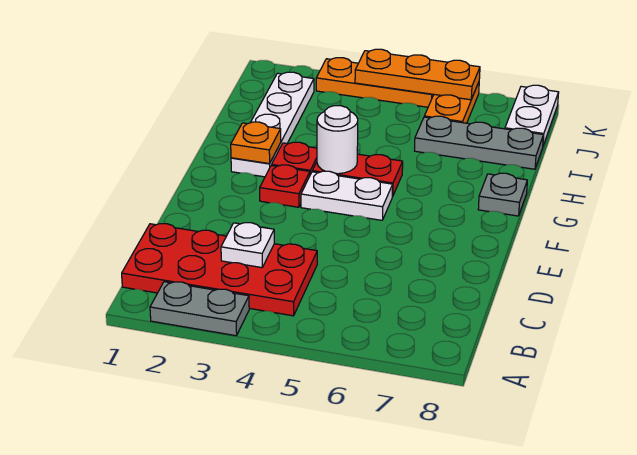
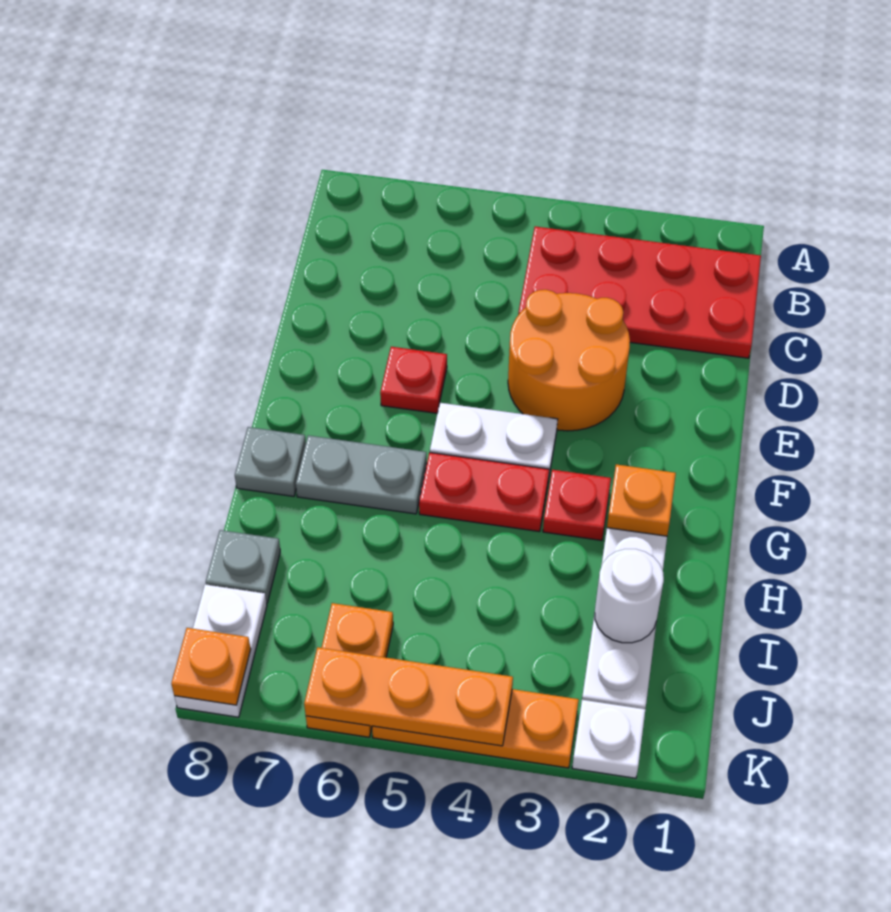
grey plate A2:A3 level 1 -> grey plate G6:G7 level 1
white plate C3 level 2 -> white plate K2 level 1
none -> orange round brick D3:E4 level 1
red plate F3 level 1 -> red plate E6 level 1
white round brick G4 level 2 -> white round brick I2 level 2
grey plate I6:I8 level 1 -> grey plate I8 level 1
none -> orange plate K8 level 2

